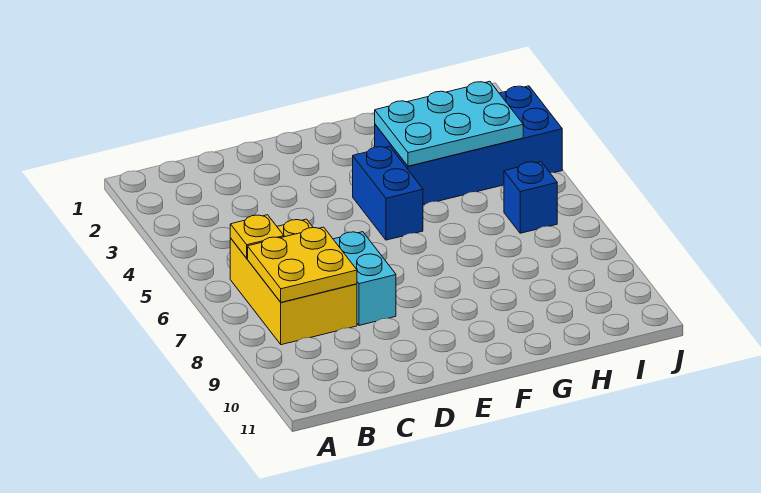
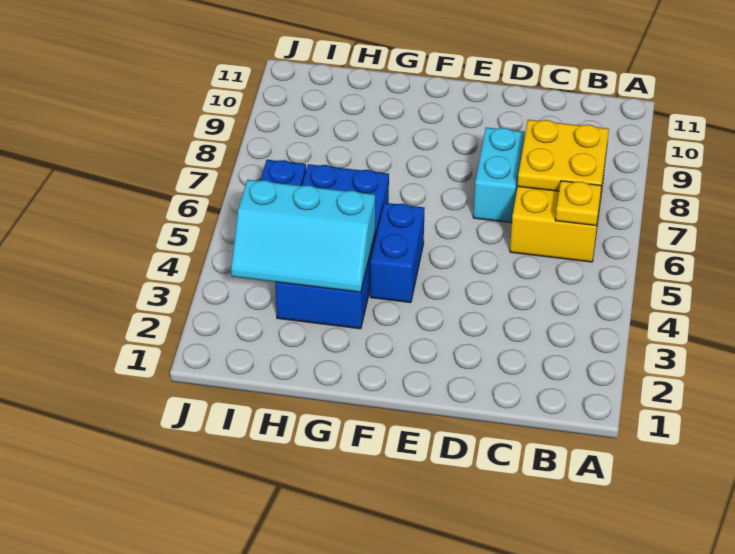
blue brick G3:J4 level 1 -> blue brick G3:H6 level 1
cyan plate G3:I4 level 2 -> cyan slope G3:I4 level 2 top 4

